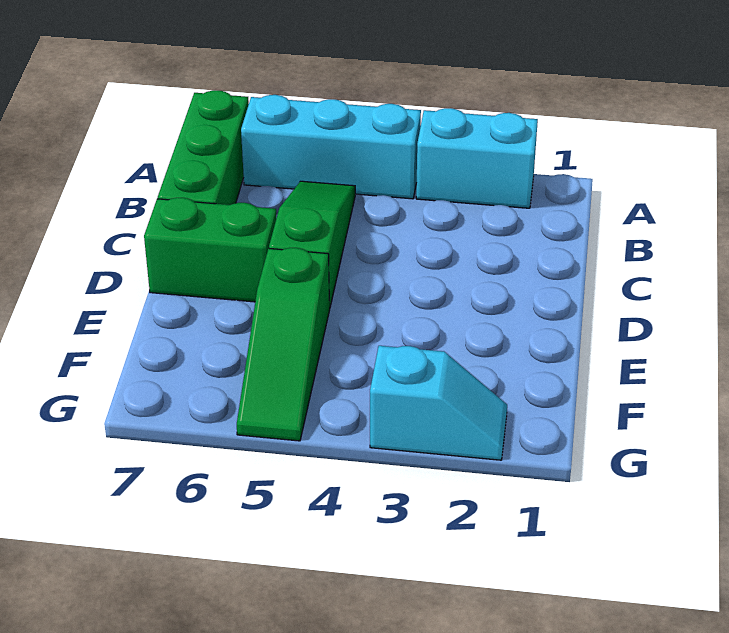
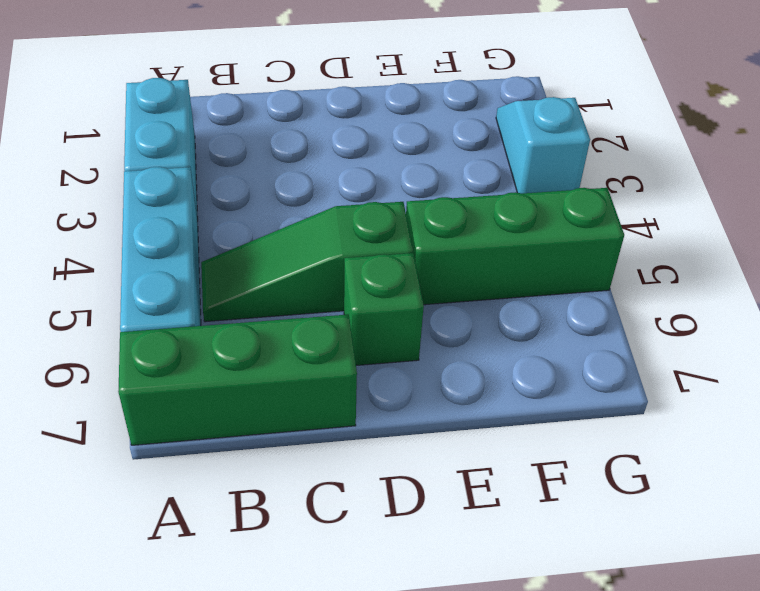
green brick D6:D7 level 1 -> green brick D6 level 1
green slope E5:G5 level 1 top E -> green brick E5:G5 level 1

